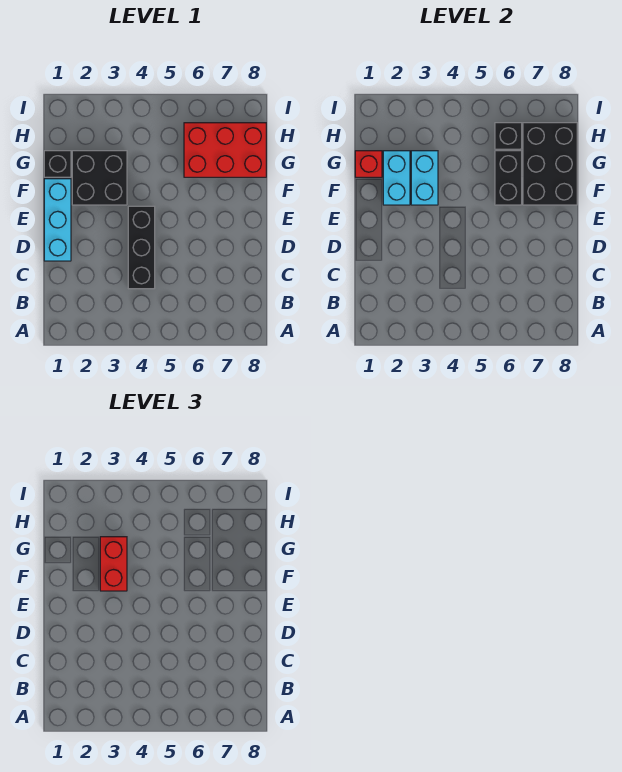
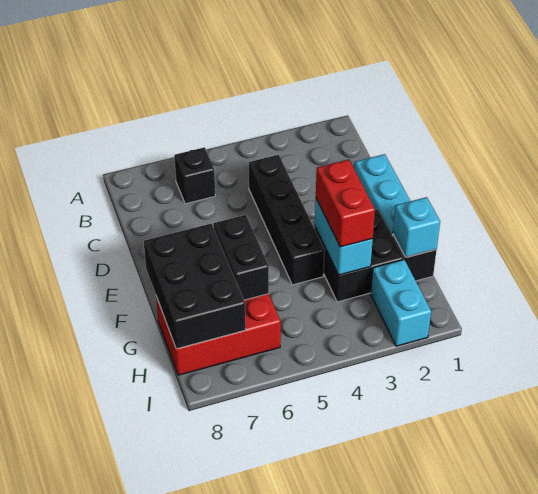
black brick C4:E4 level 1 -> black brick C4:F4 level 1
cyan brick F2:G2 level 2 -> cyan brick H2:I2 level 1
red brick G1 level 2 -> cyan brick G1 level 2
black brick H6 level 2 -> black brick B6 level 1

